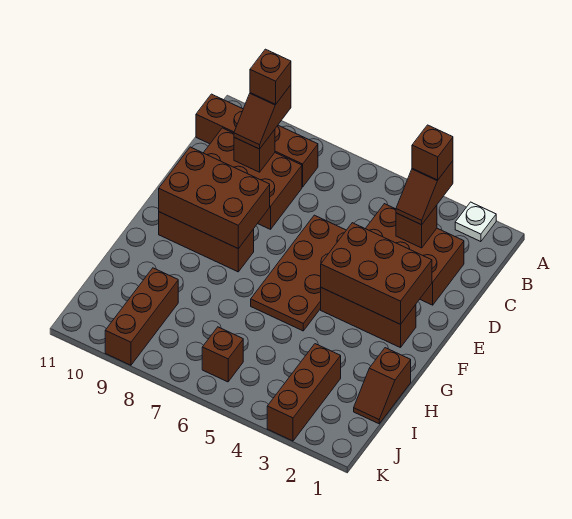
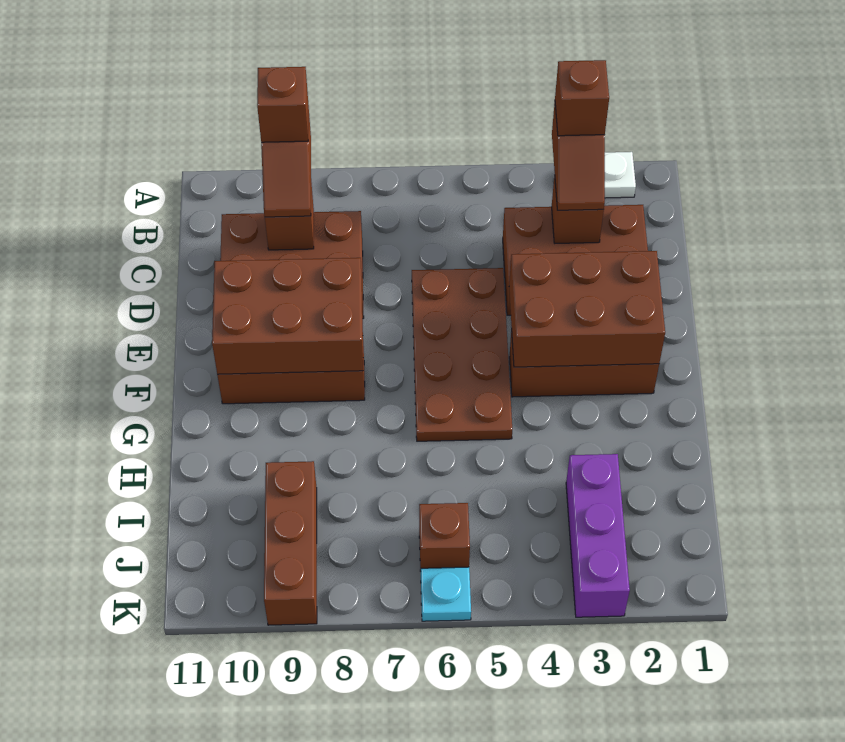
brown brick B8:B11 level 1 -> none
brown slope H1:I1 level 1 top H -> none
brown brick I3:K3 level 1 -> purple brick I3:K3 level 1
none -> cyan plate K6 level 1

